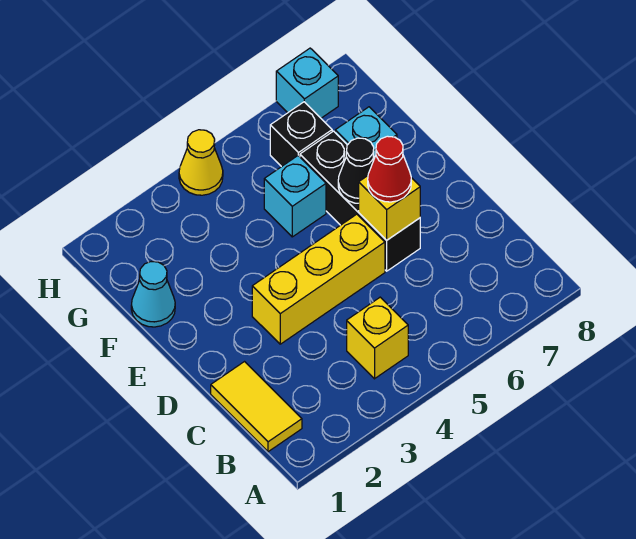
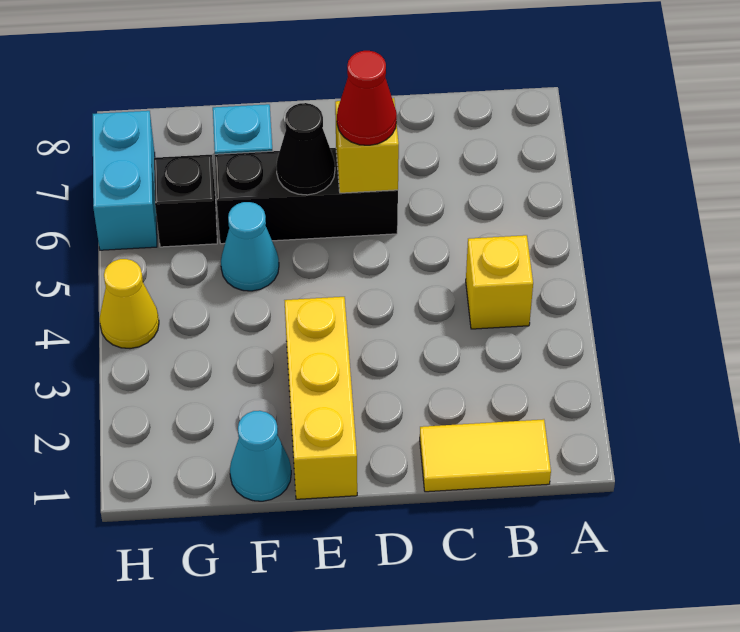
yellow brick D3:D5 level 1 -> yellow brick E1:E3 level 1
cyan brick F5 level 1 -> cyan cone F5 level 1
cyan brick H7 level 1 -> cyan brick H6:H7 level 1

